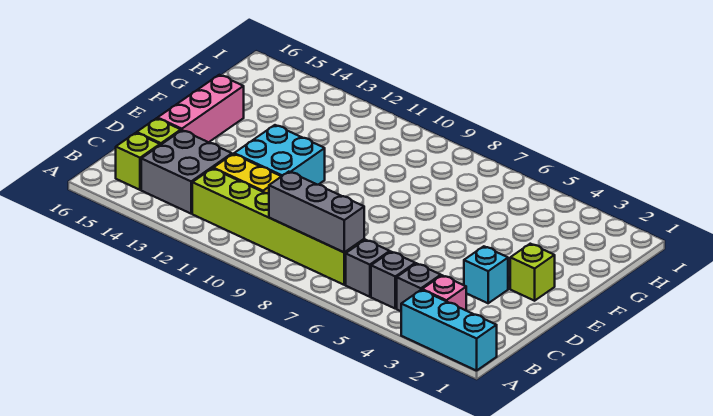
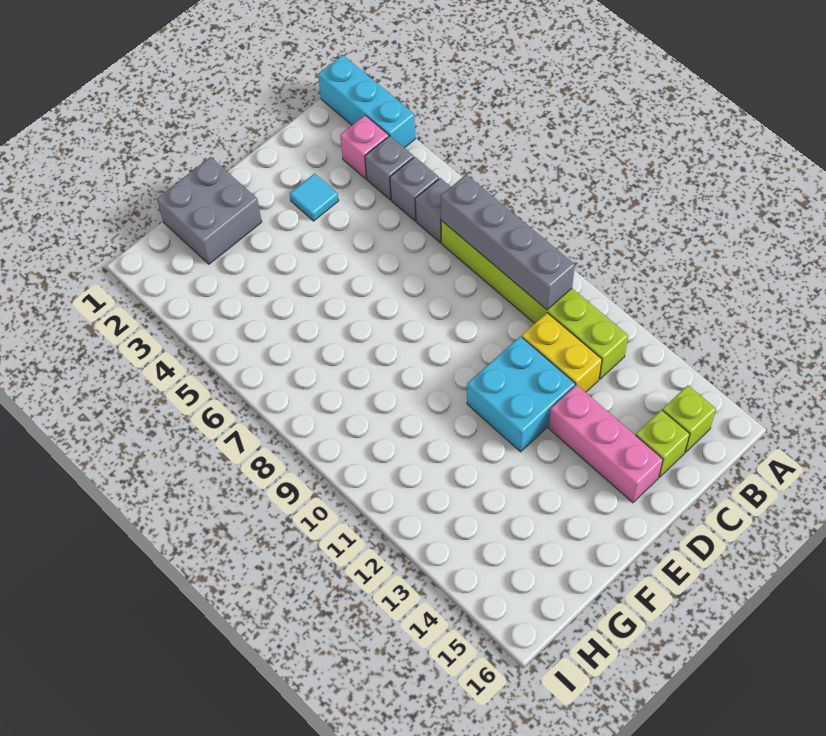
grey brick B7:B9 level 2 -> grey brick B7:B10 level 2
grey brick B13:C14 level 1 -> grey brick F1:G2 level 1
cyan brick D3 level 1 -> cyan tile D3 level 1
pink brick D15:F15 level 1 -> pink brick D13:D15 level 1
lime brick E2 level 1 -> none

